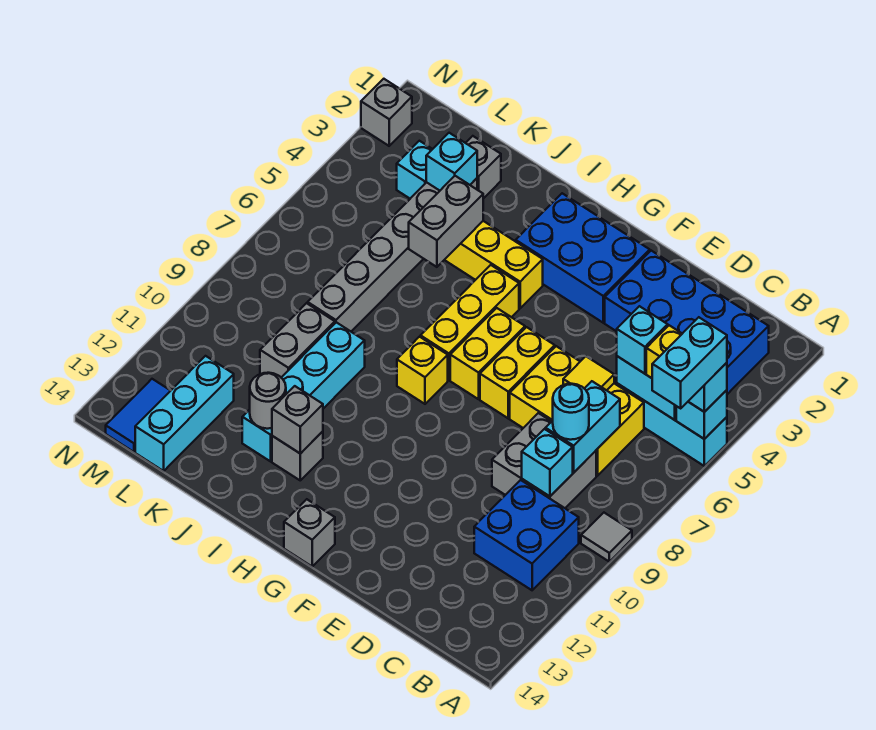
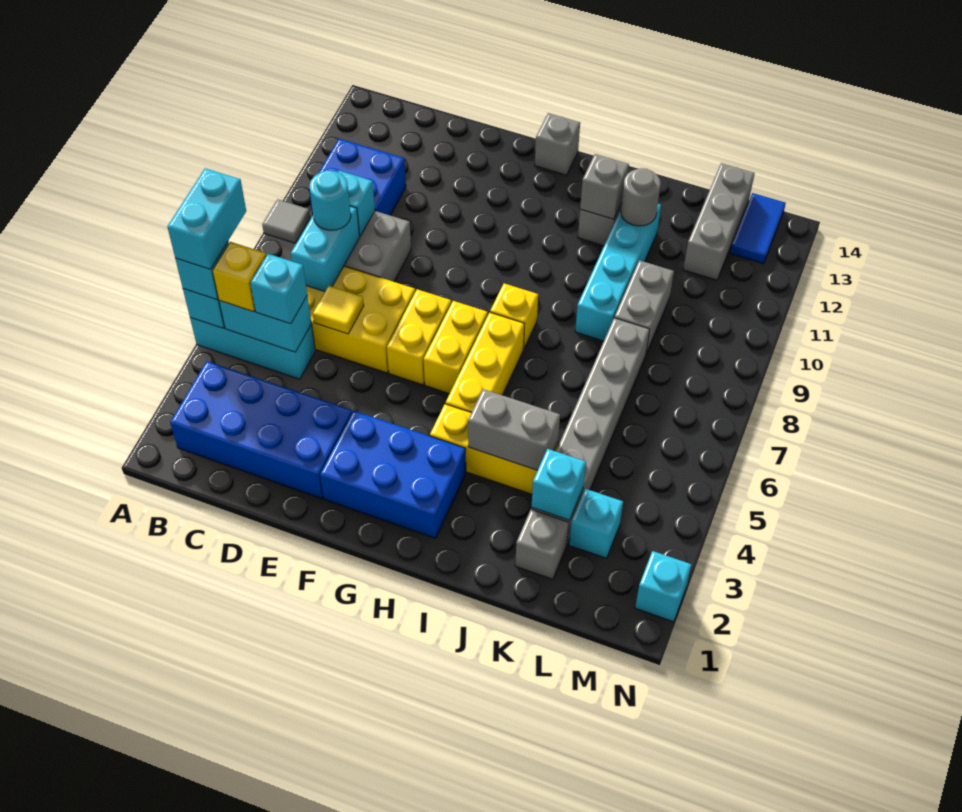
grey brick J4:J5 level 2 -> grey brick I4:J4 level 2
cyan brick L12:L14 level 1 -> grey brick L12:L14 level 1
grey brick N2 level 1 -> cyan brick N2 level 1

